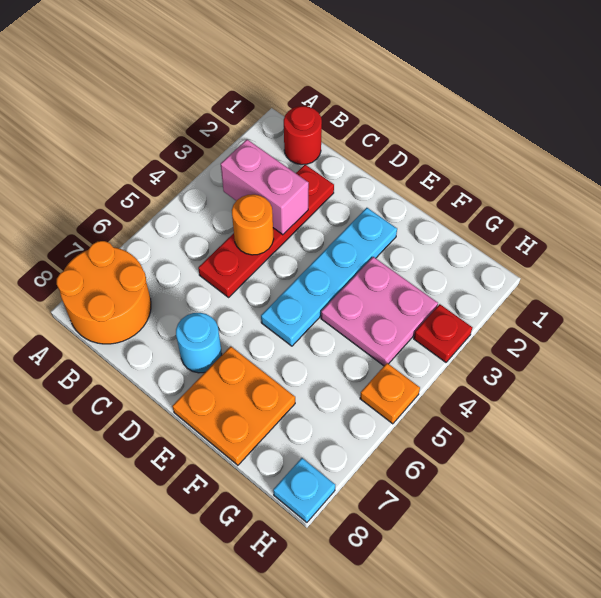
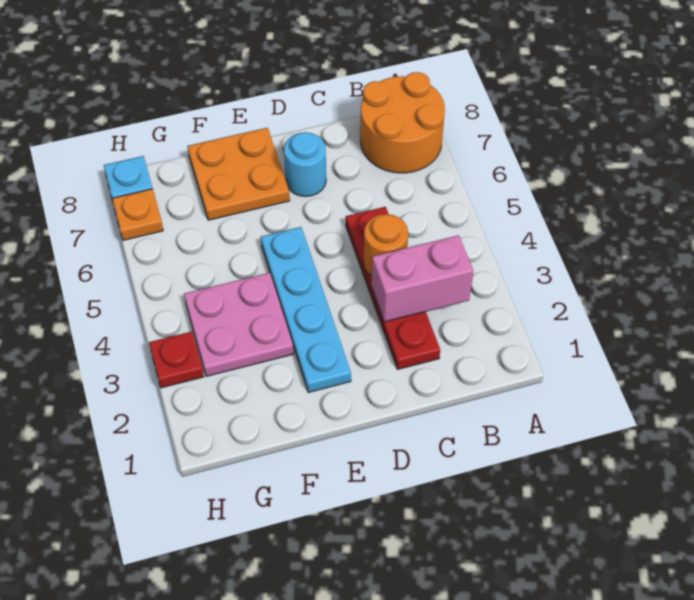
red round brick B1 level 1 -> none
orange plate H5 level 1 -> orange plate H7 level 1

